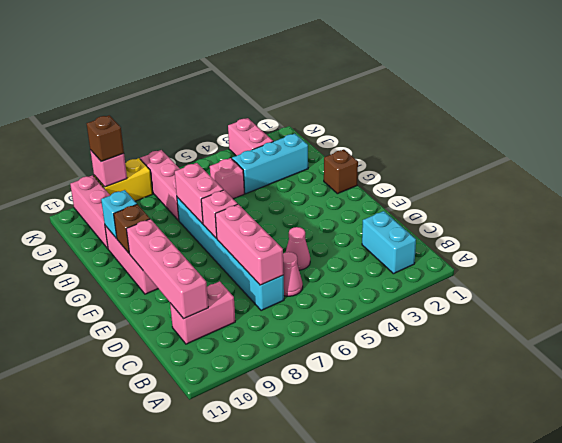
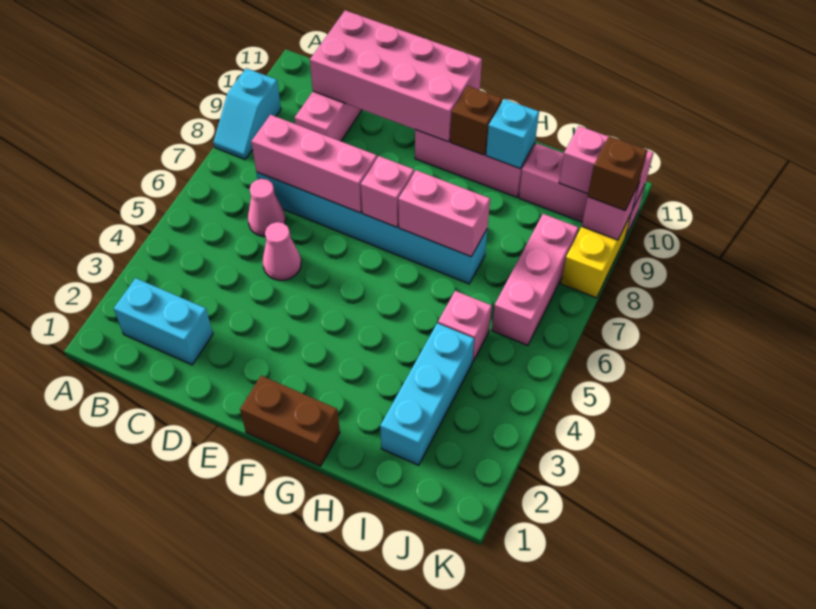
none -> cyan slope A8:A9 level 1 top 9
pink brick C10:F10 level 2 -> pink brick C10:F11 level 2
brown brick G1 level 1 -> brown brick F1:G1 level 1
pink brick I7:K7 level 1 -> pink brick J6:J8 level 1
pink brick J3:K3 level 1 -> pink brick J10:K10 level 2

